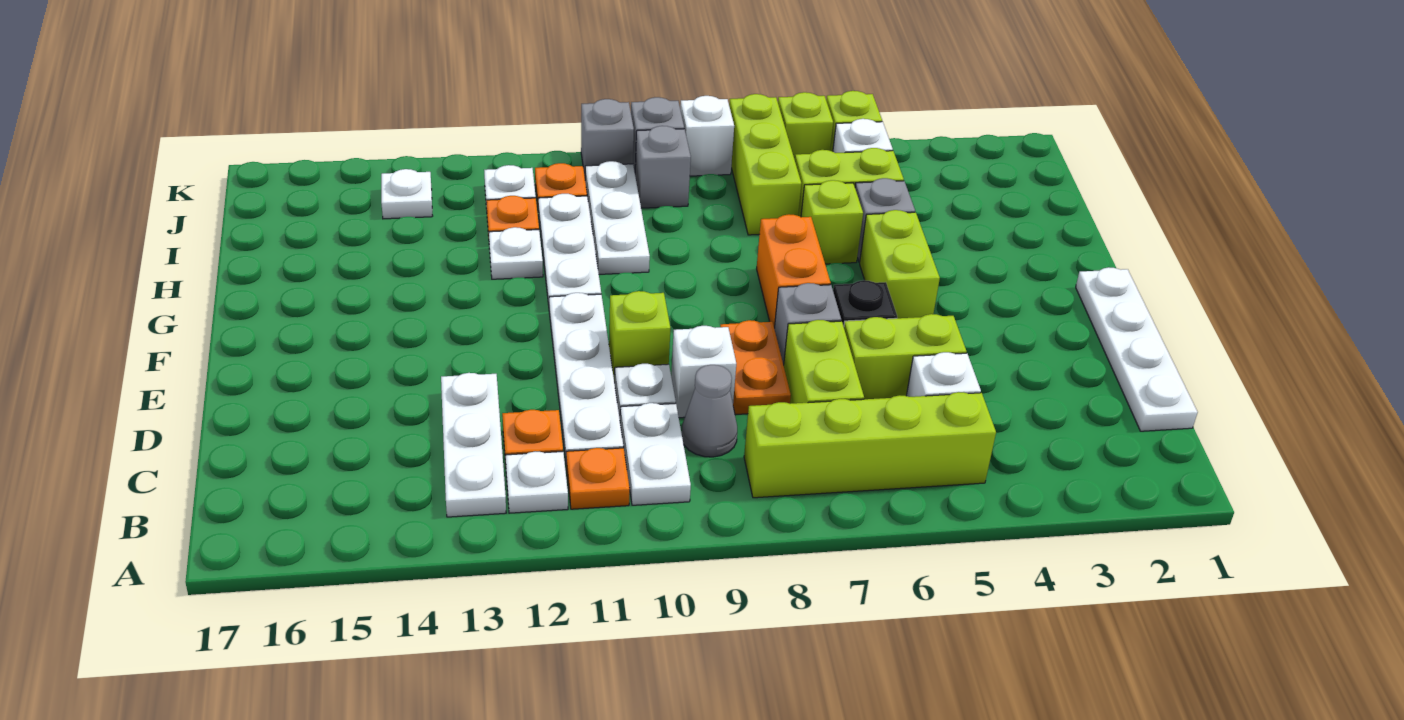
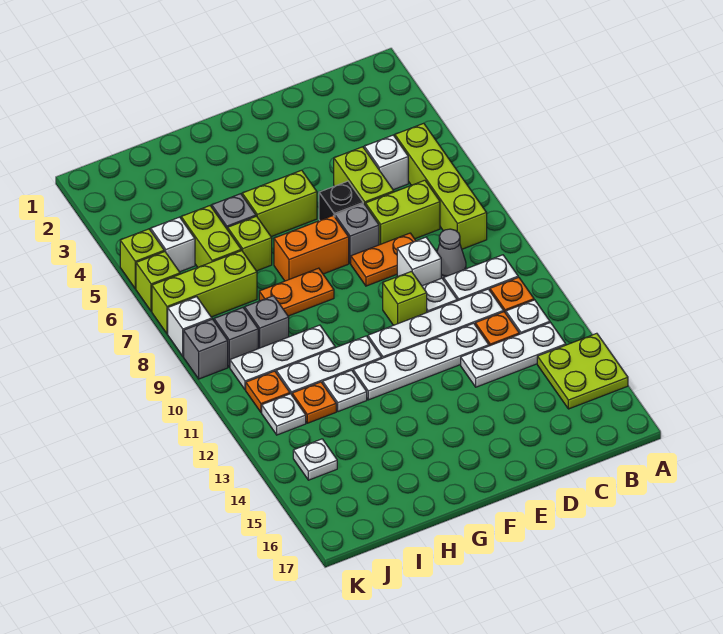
none -> lime plate A14:B15 level 1
white plate C1:F1 level 1 -> white plate D12:G12 level 1
none -> orange plate G8:H8 level 1
grey brick K10 level 1 -> grey brick I9 level 1

